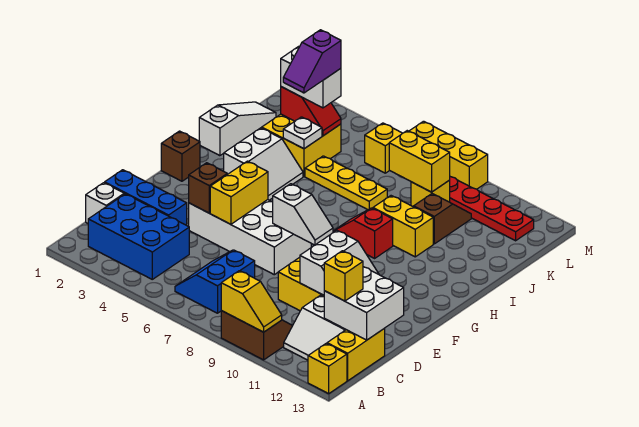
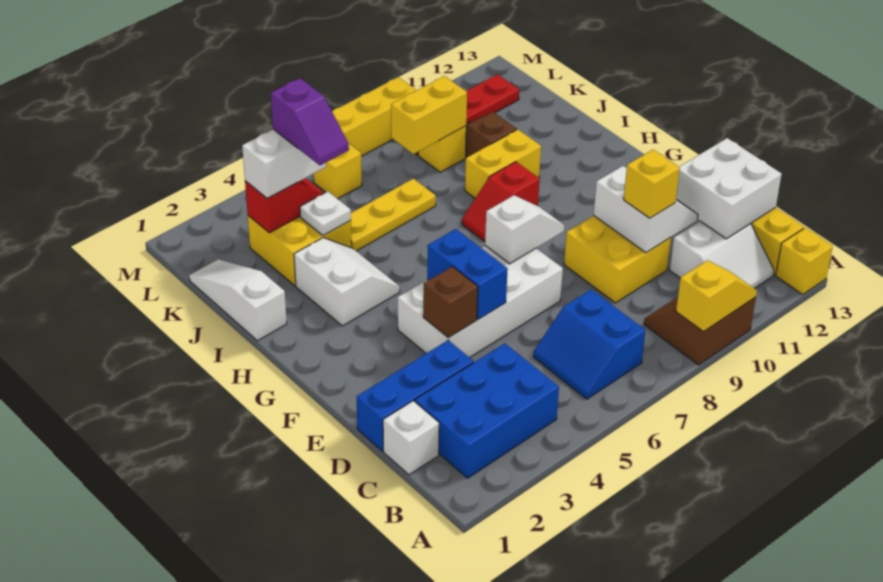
yellow brick C12 level 3 -> yellow brick D10 level 3
yellow brick E5:F5 level 2 -> blue brick E5:F5 level 2
brown brick G1 level 1 -> none

